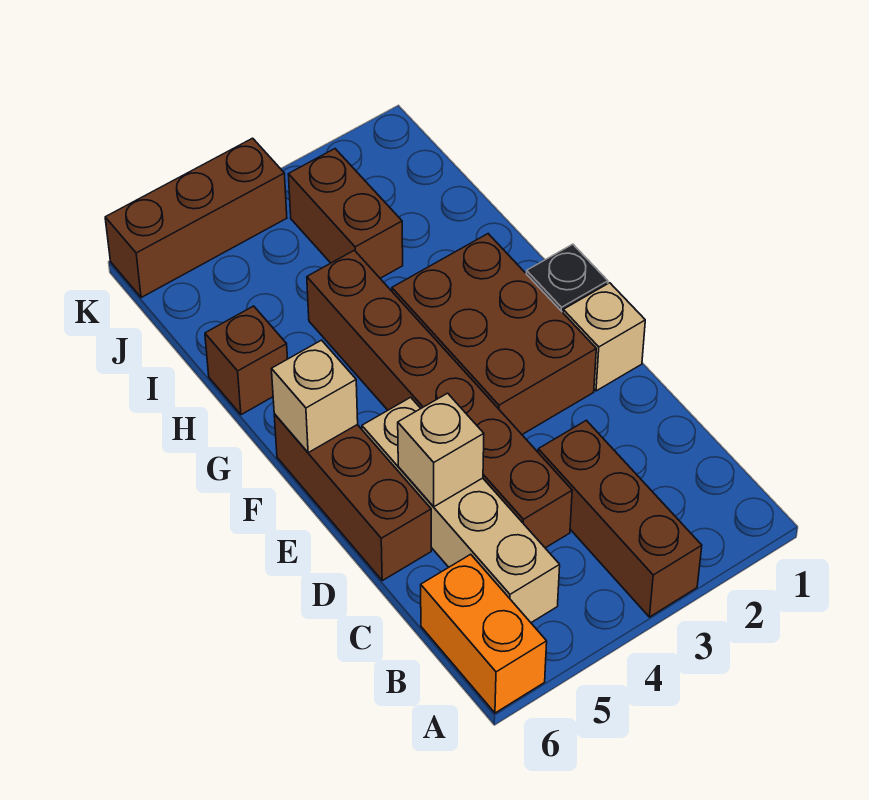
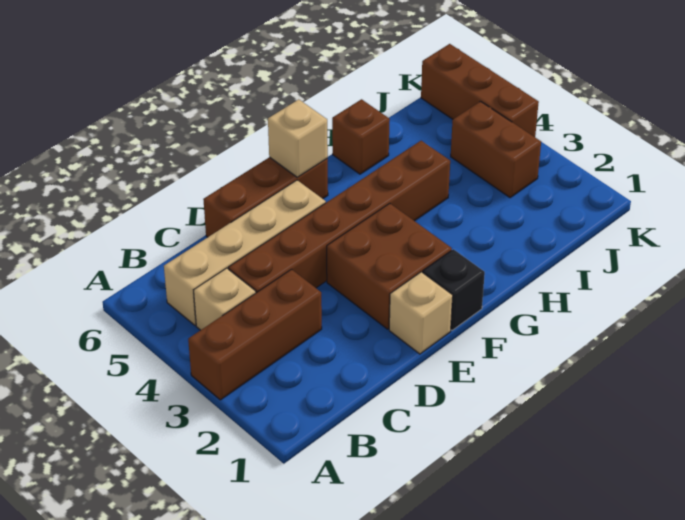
orange brick A6:B6 level 1 -> none
tan brick D5 level 2 -> tan brick B4 level 1
brown brick E2:G3 level 1 -> brown brick E2:F3 level 1
brown brick I3:J3 level 1 -> brown brick J3:J4 level 1

